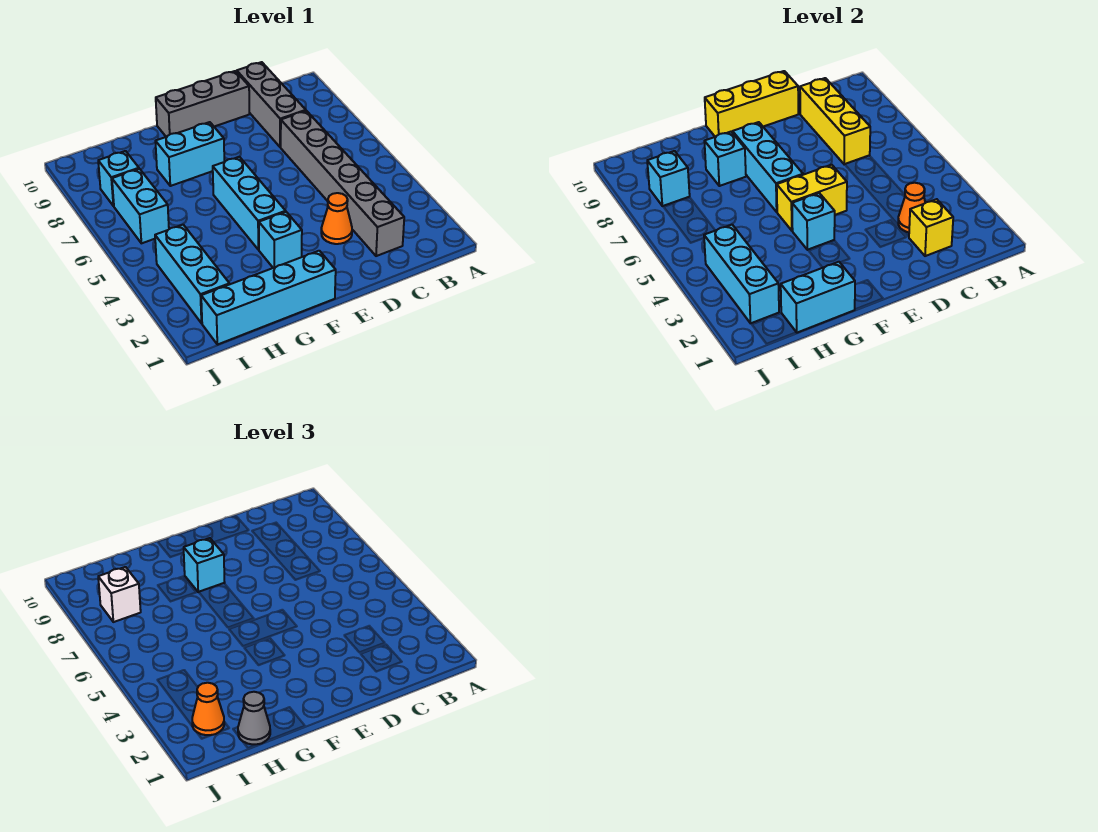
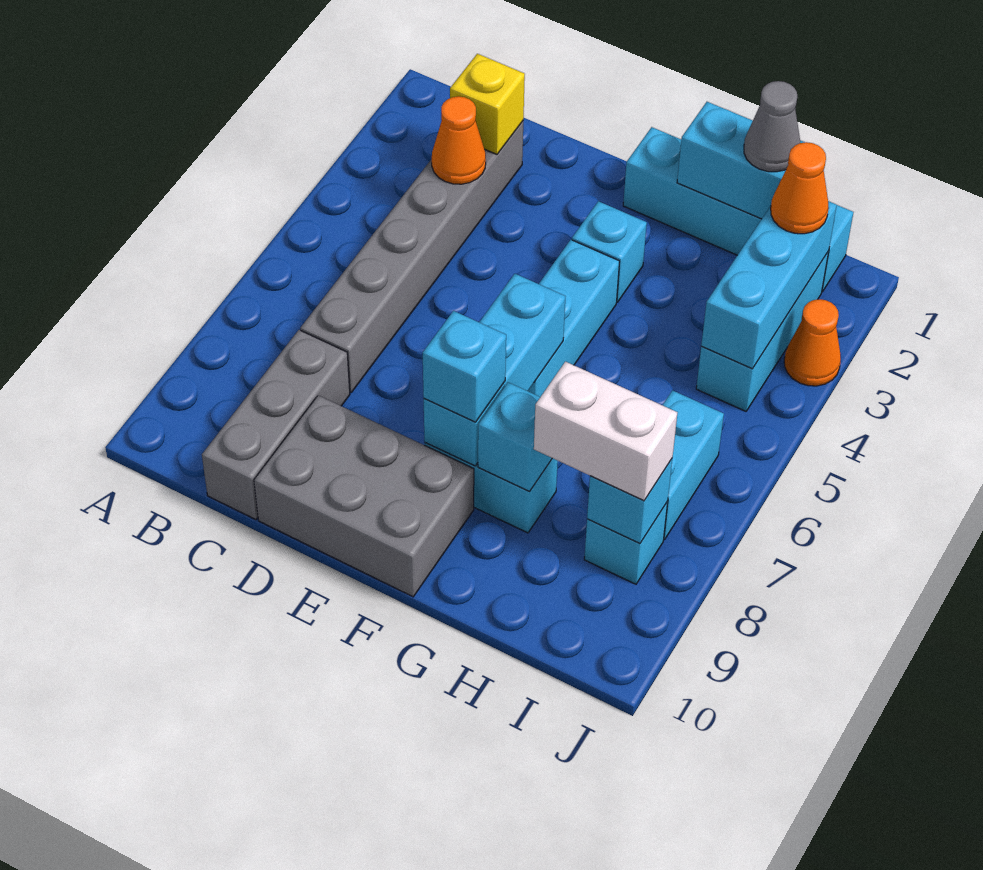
yellow brick C7:C9 level 2 -> none
orange cone D3 level 1 -> orange cone J3 level 1
grey brick D10:F10 level 1 -> grey brick D9:F10 level 1
yellow brick D10:F10 level 2 -> none
yellow brick E5:F5 level 2 -> none
cyan brick F4 level 2 -> none
white brick I8 level 3 -> white brick H8:I8 level 3

